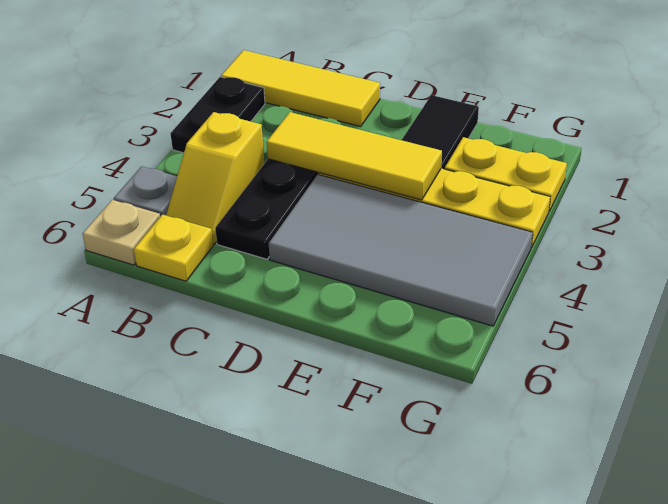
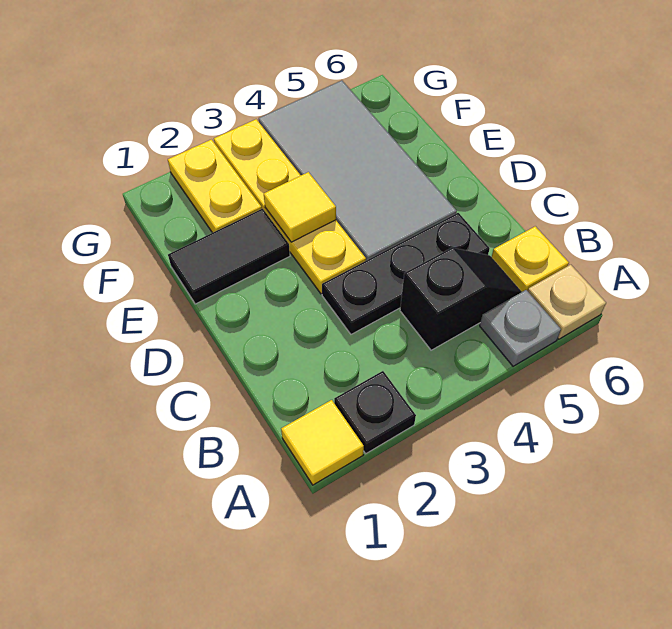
yellow tile A1:C1 level 1 -> yellow tile A1 level 1
black plate A2:A3 level 1 -> black plate A2 level 1
yellow slope B4:B5 level 1 top 4 -> black slope B4:B5 level 1 top 4
yellow tile C3:E3 level 2 -> yellow tile E3 level 2

